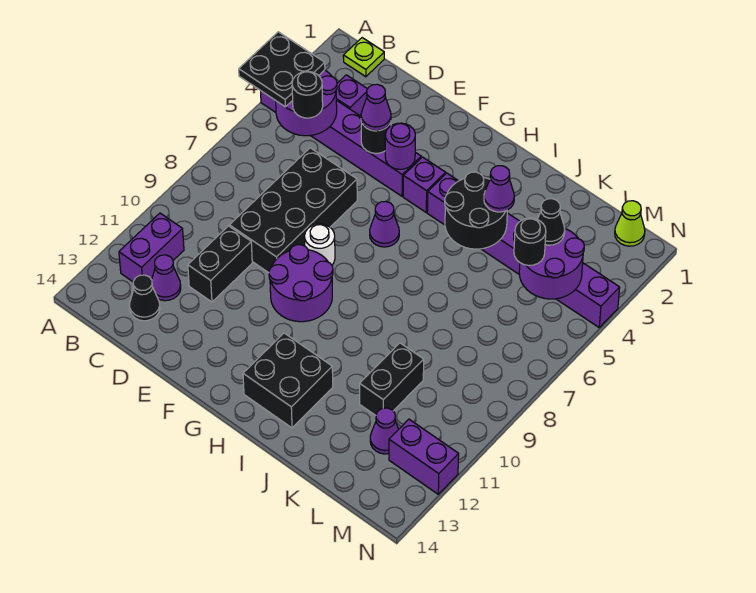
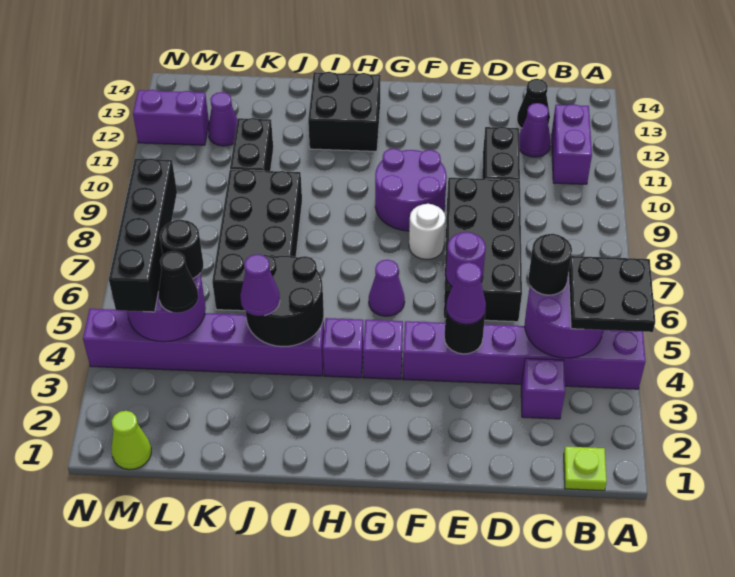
purple round brick F4 level 2 -> purple round brick E6 level 2
none -> black brick J6:K9 level 1
none -> black brick M4:M7 level 3

